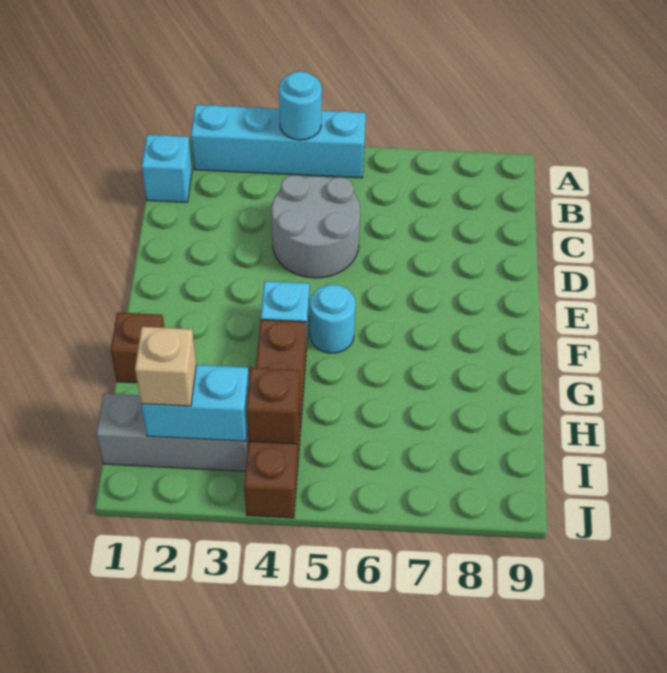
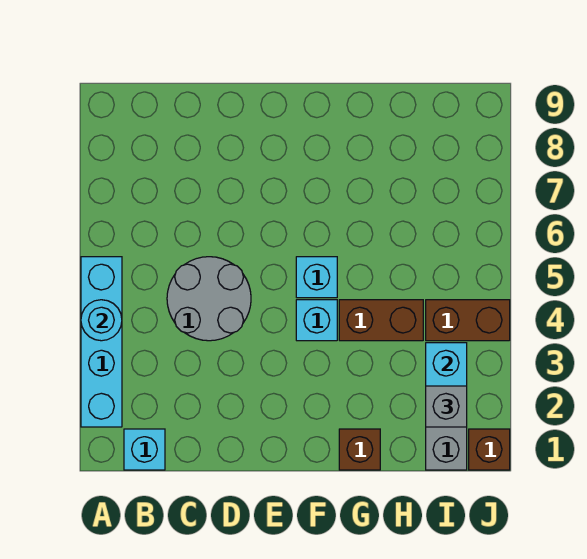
cyan round brick F5 level 1 -> cyan brick F5 level 1
tan brick I2 level 3 -> grey brick I2 level 3
brown brick I4 level 2 -> brown brick J1 level 1

